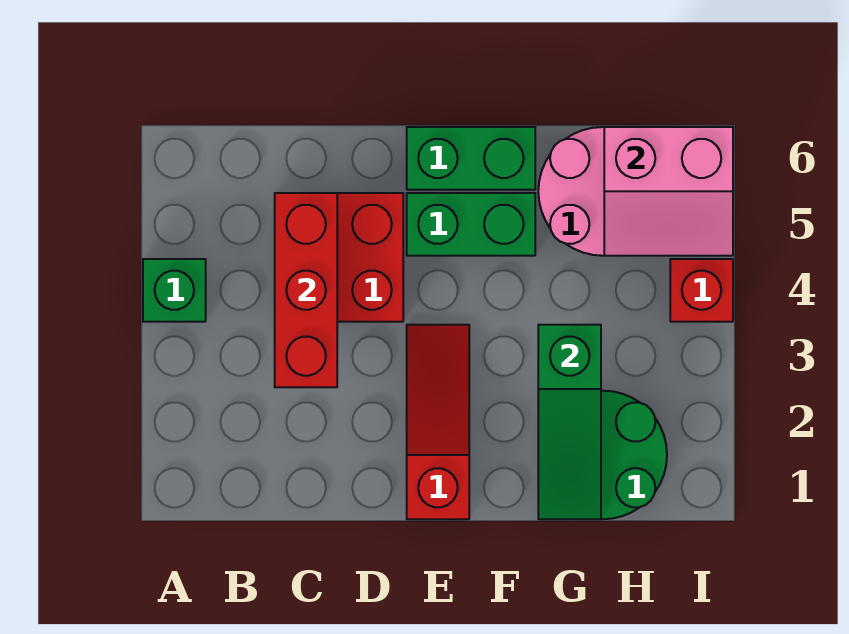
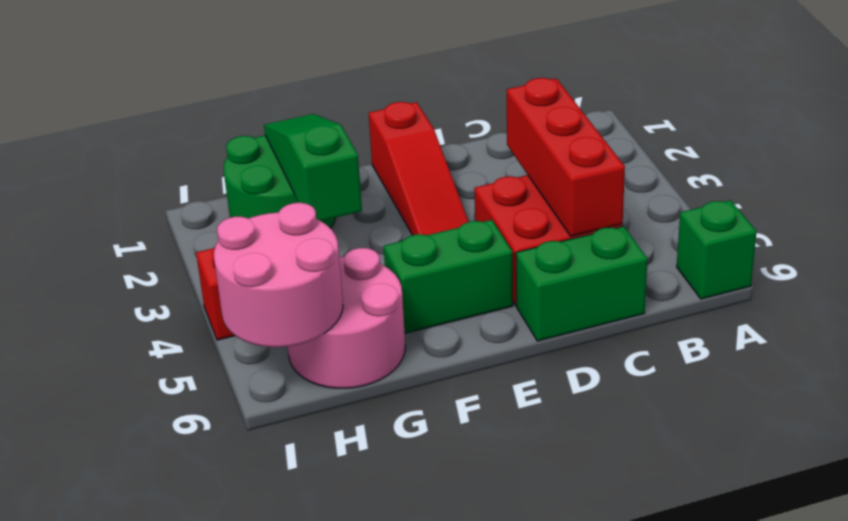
green brick A4 level 1 -> green brick A6 level 1
green brick E6:F6 level 1 -> green brick C6:D6 level 1
pink slope H5:I6 level 2 top 6 -> pink round brick H5:I6 level 2

